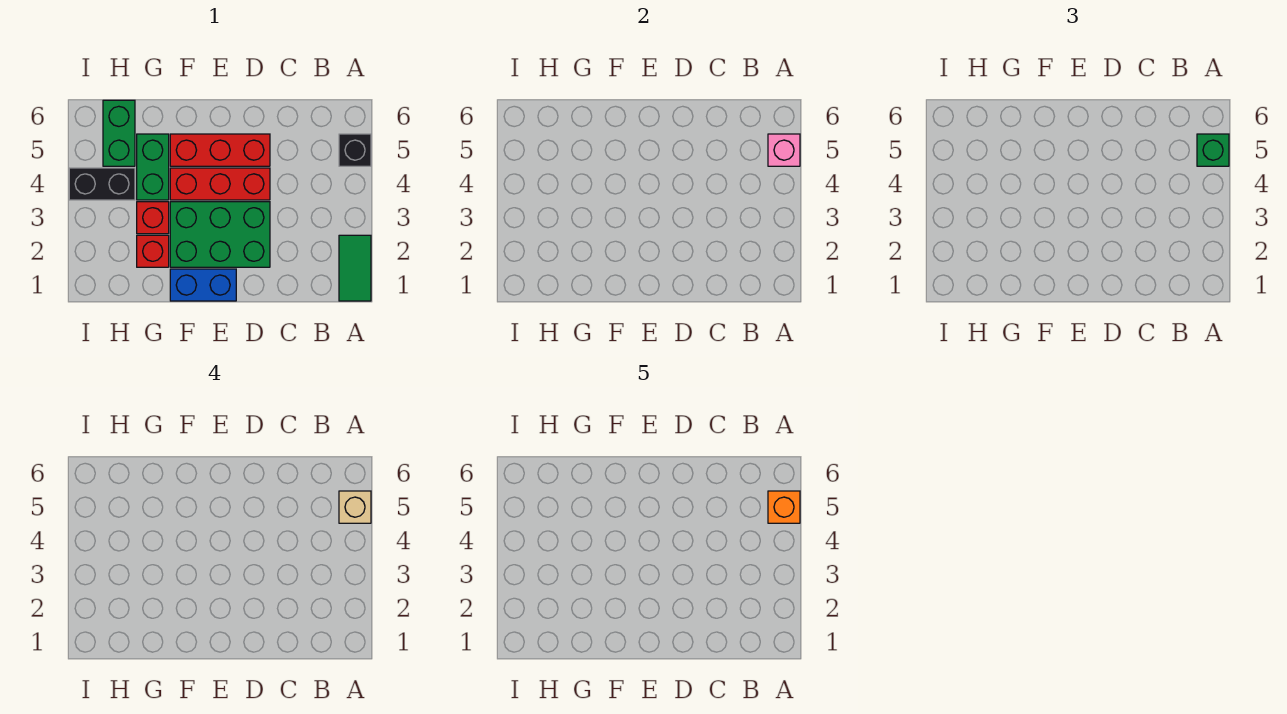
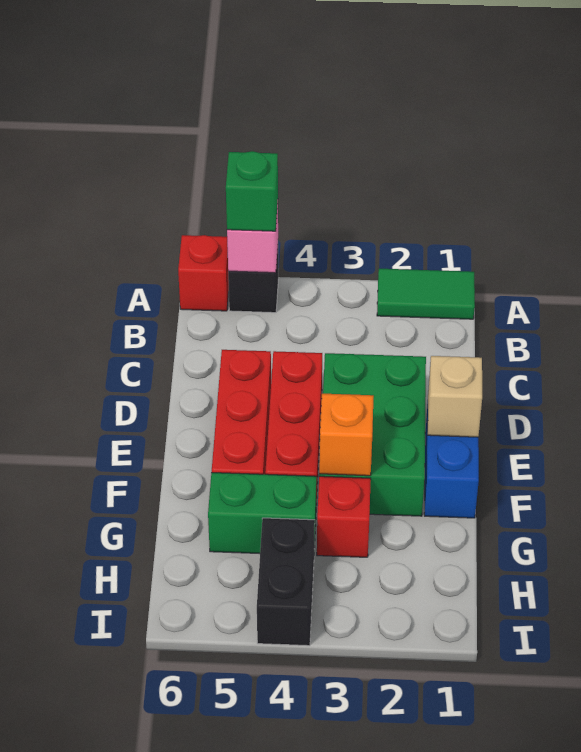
tan brick A5 level 4 -> tan brick E1 level 2
orange brick A5 level 5 -> orange brick F3 level 2
red brick G2 level 1 -> red brick A6 level 1
green brick H5:H6 level 1 -> none

